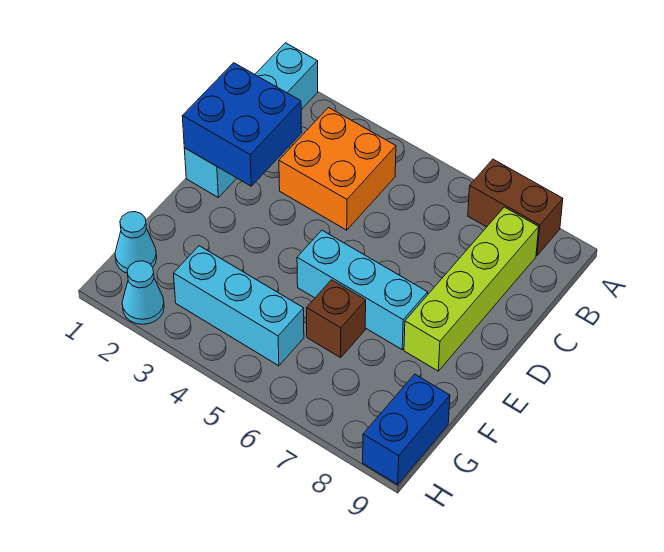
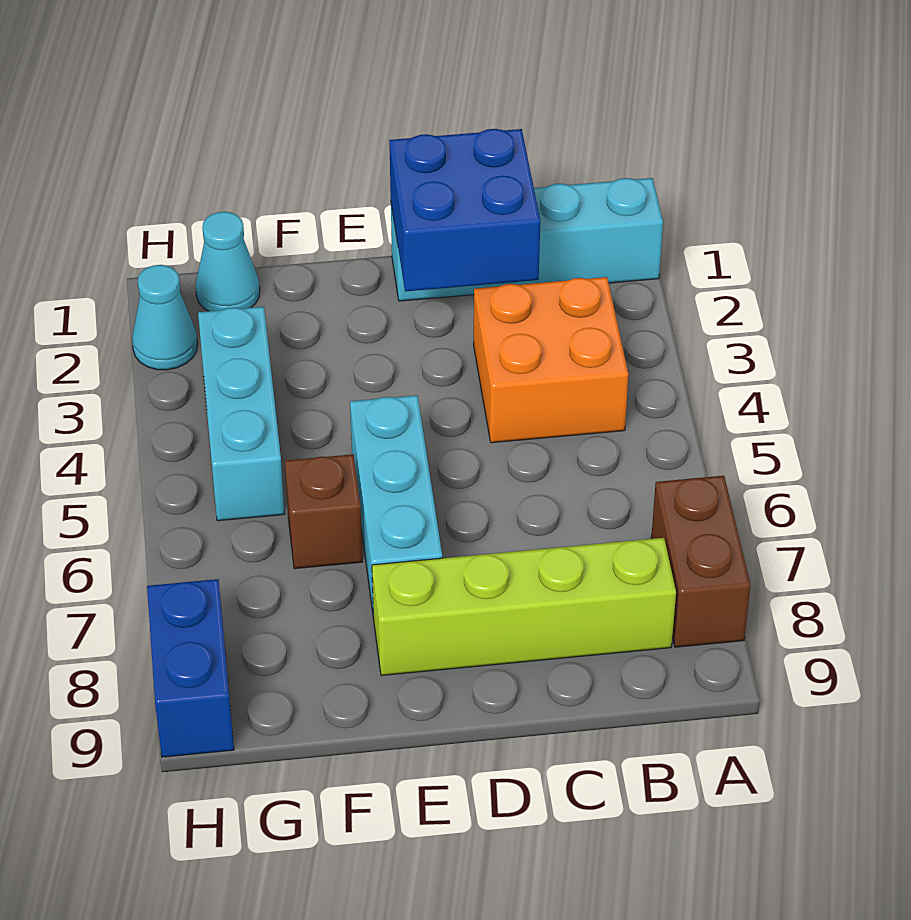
blue brick G9:H9 level 1 -> blue brick H8:H9 level 1

